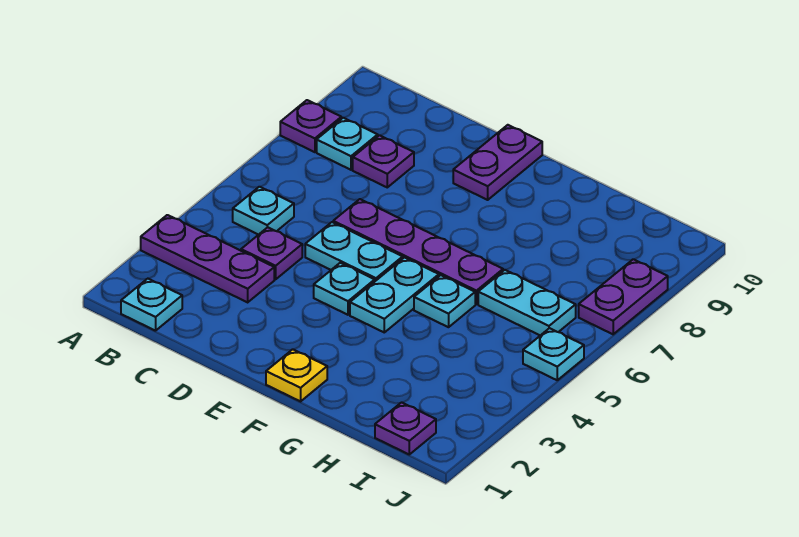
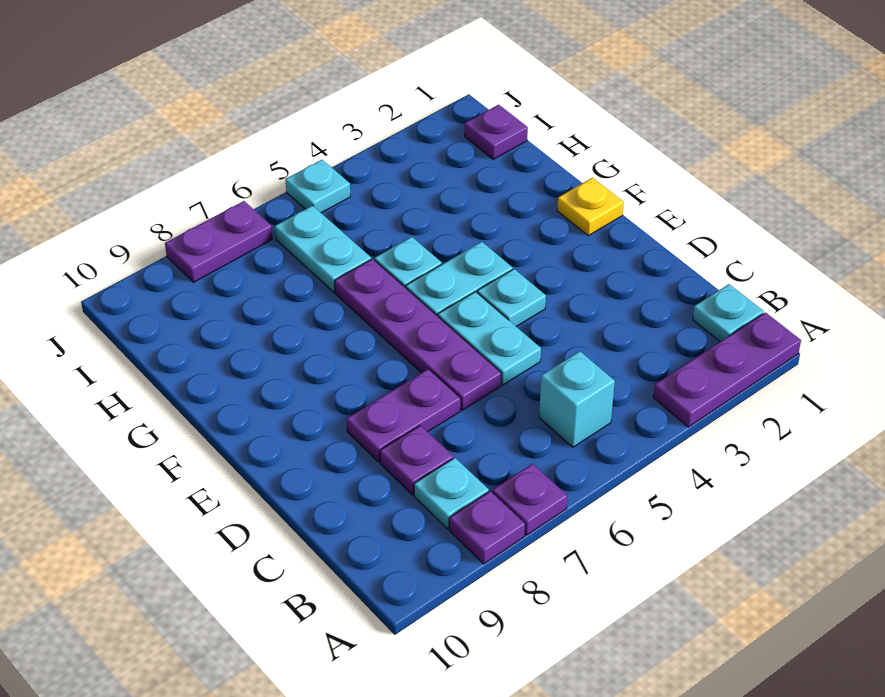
purple plate A3:C3 level 1 -> purple plate A1:A3 level 1
cyan plate B5 level 1 -> cyan brick B5 level 1
purple plate C4 level 1 -> purple plate A7 level 1
purple plate E9:E10 level 1 -> purple plate D7:D8 level 1

